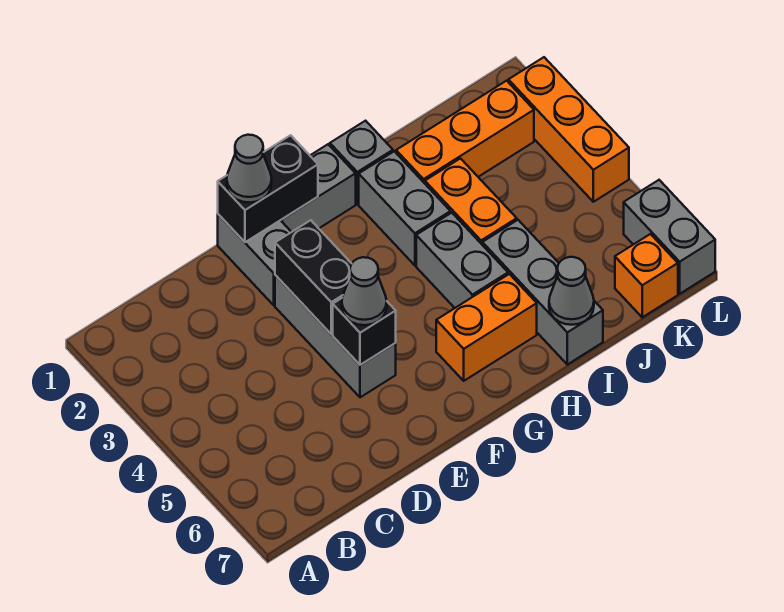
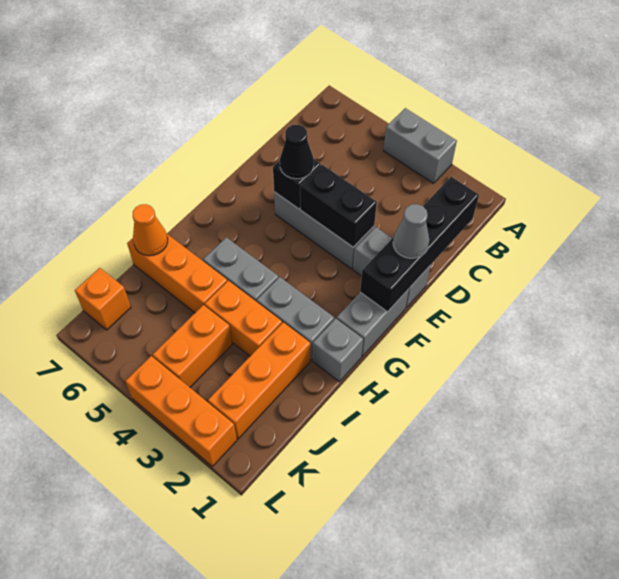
black brick E1:F1 level 2 -> black brick C1:F1 level 2
grey cone E5 level 3 -> black cone E5 level 3
orange brick G6:H6 level 1 -> orange brick J4:K4 level 1
grey brick I5:I7 level 1 -> orange brick I5:I7 level 1
grey cone I7 level 2 -> orange cone I7 level 2
grey brick L6:L7 level 1 -> grey brick A3:A4 level 1

